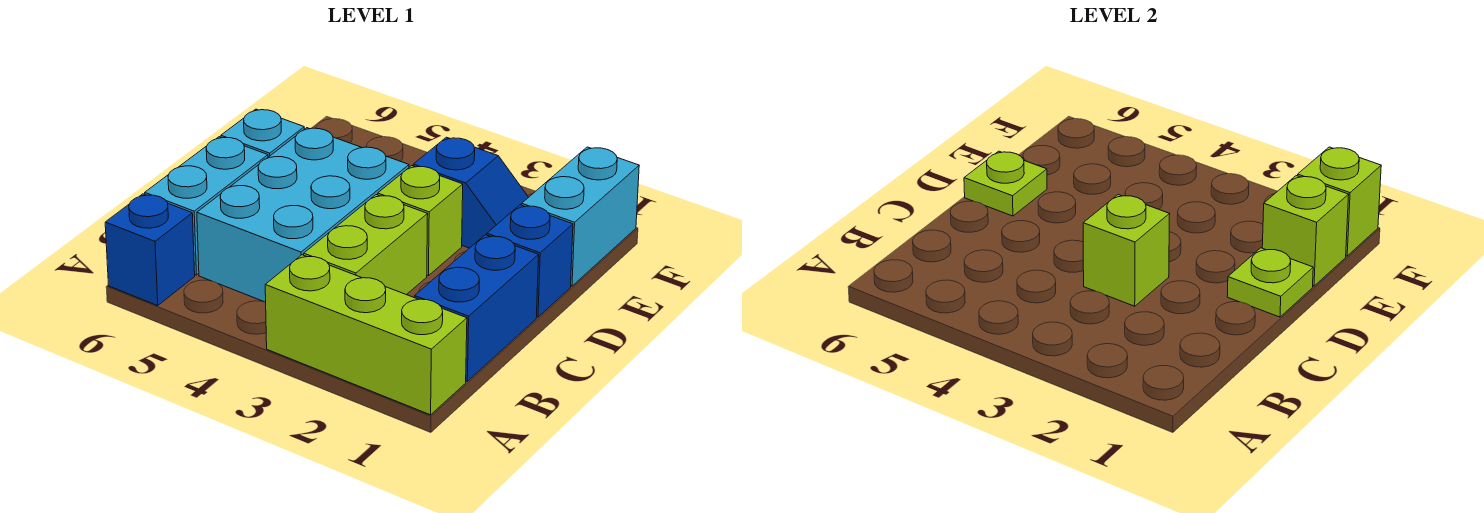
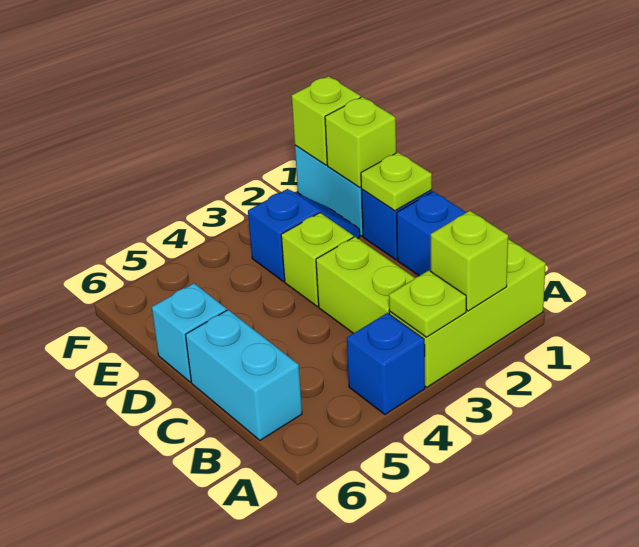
blue brick A6 level 1 -> blue brick A4 level 1
cyan brick B4:D5 level 1 -> none
lime brick C3 level 2 -> lime brick A2 level 2
lime plate D6 level 2 -> lime plate A3 level 2

